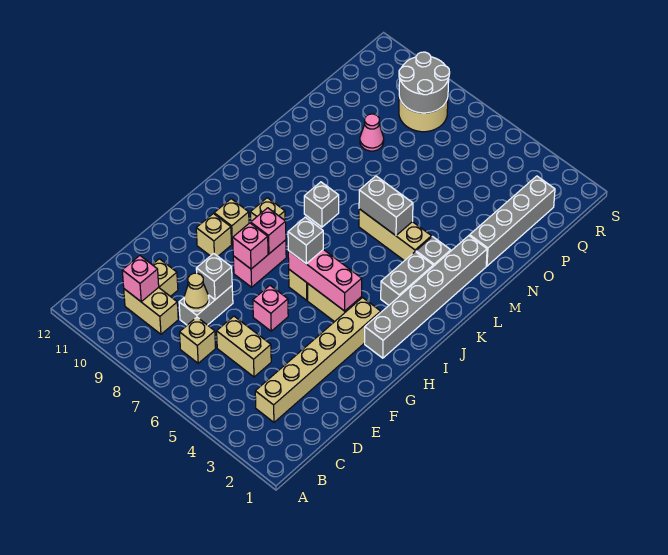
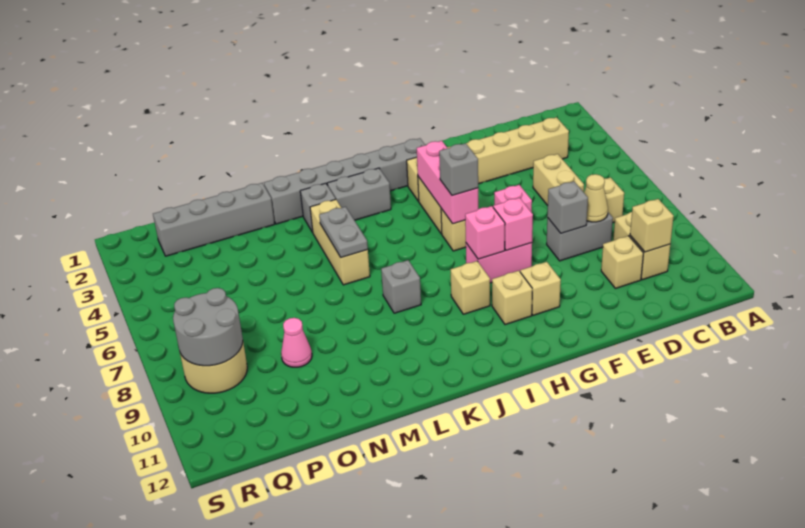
pink brick C10 level 2 -> tan brick C10 level 2
grey brick L5:L6 level 2 -> grey plate L5:L6 level 2

